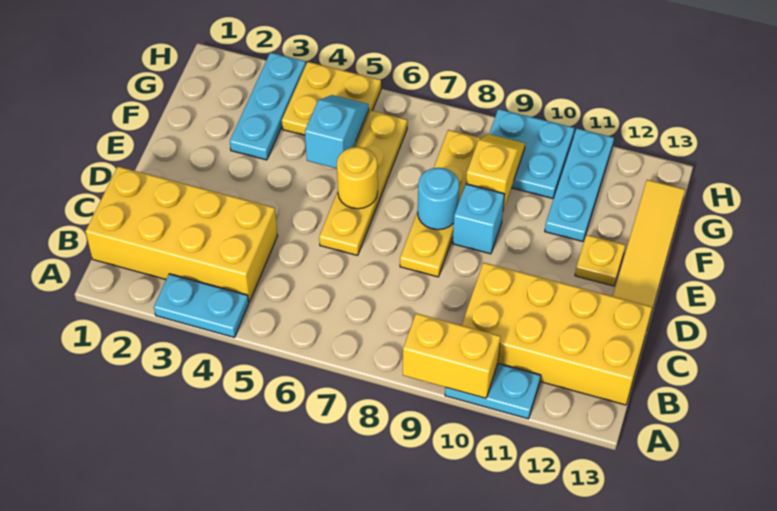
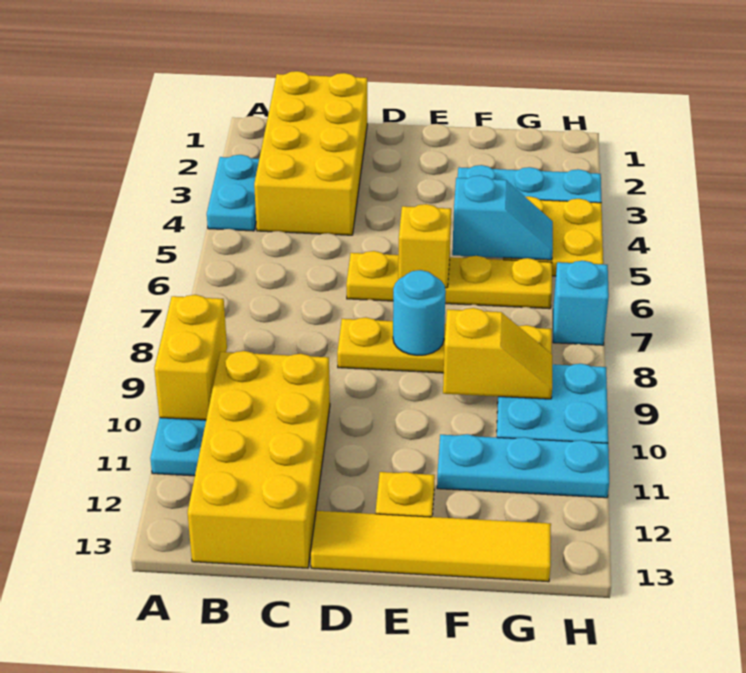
yellow round brick E6 level 2 -> yellow brick E6 level 2
cyan brick E9 level 1 -> cyan brick H7 level 1

